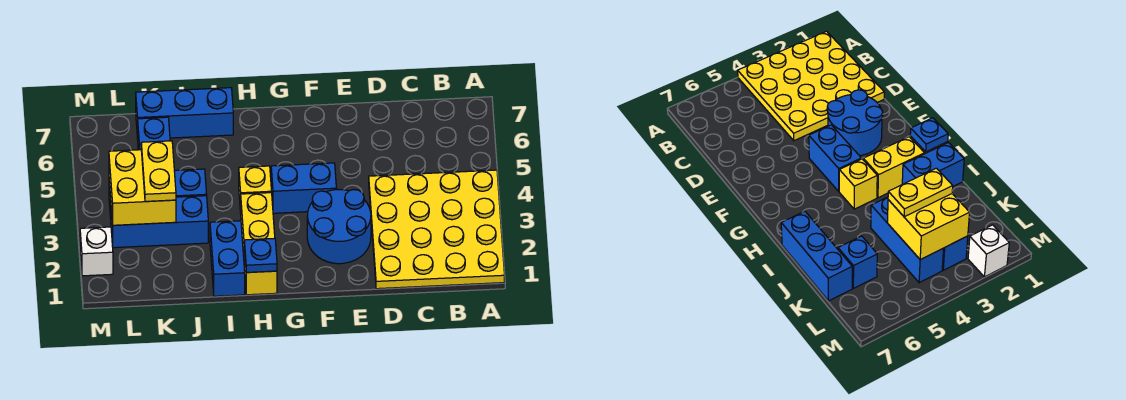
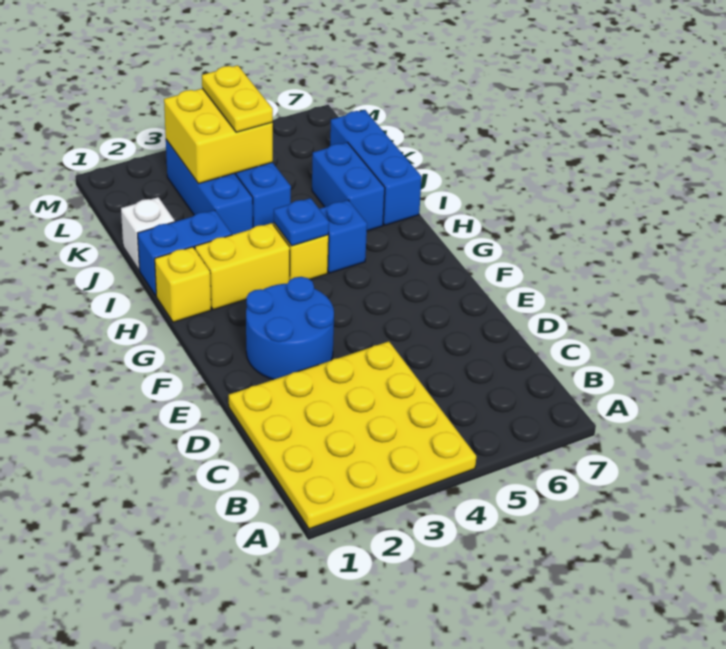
blue brick F4:G4 level 1 -> blue brick I6:J6 level 1
blue plate H1 level 2 -> blue plate H4 level 2
yellow plate K3:K4 level 3 -> yellow plate K4:L4 level 3
blue brick K6 level 1 -> blue brick H5 level 1
white brick M2 level 1 -> white brick J1 level 1

